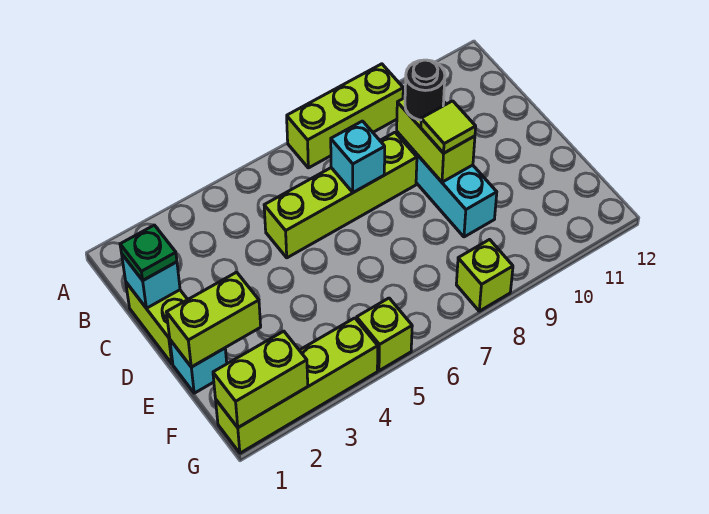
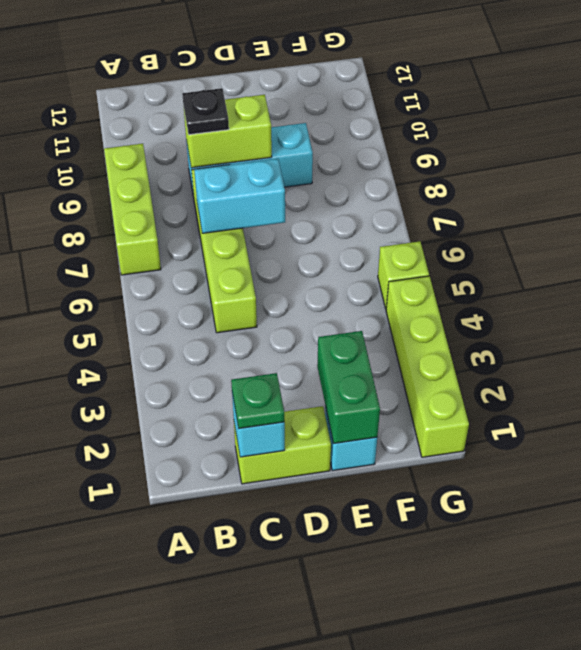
cyan brick C7 level 2 -> cyan brick C7:D7 level 2
black round brick C9 level 3 -> black plate C9 level 3
lime tile D9 level 3 -> none
lime brick E1:E2 level 2 -> green brick E1:E2 level 2
lime brick G1:G2 level 2 -> none
lime brick G8 level 1 -> none

